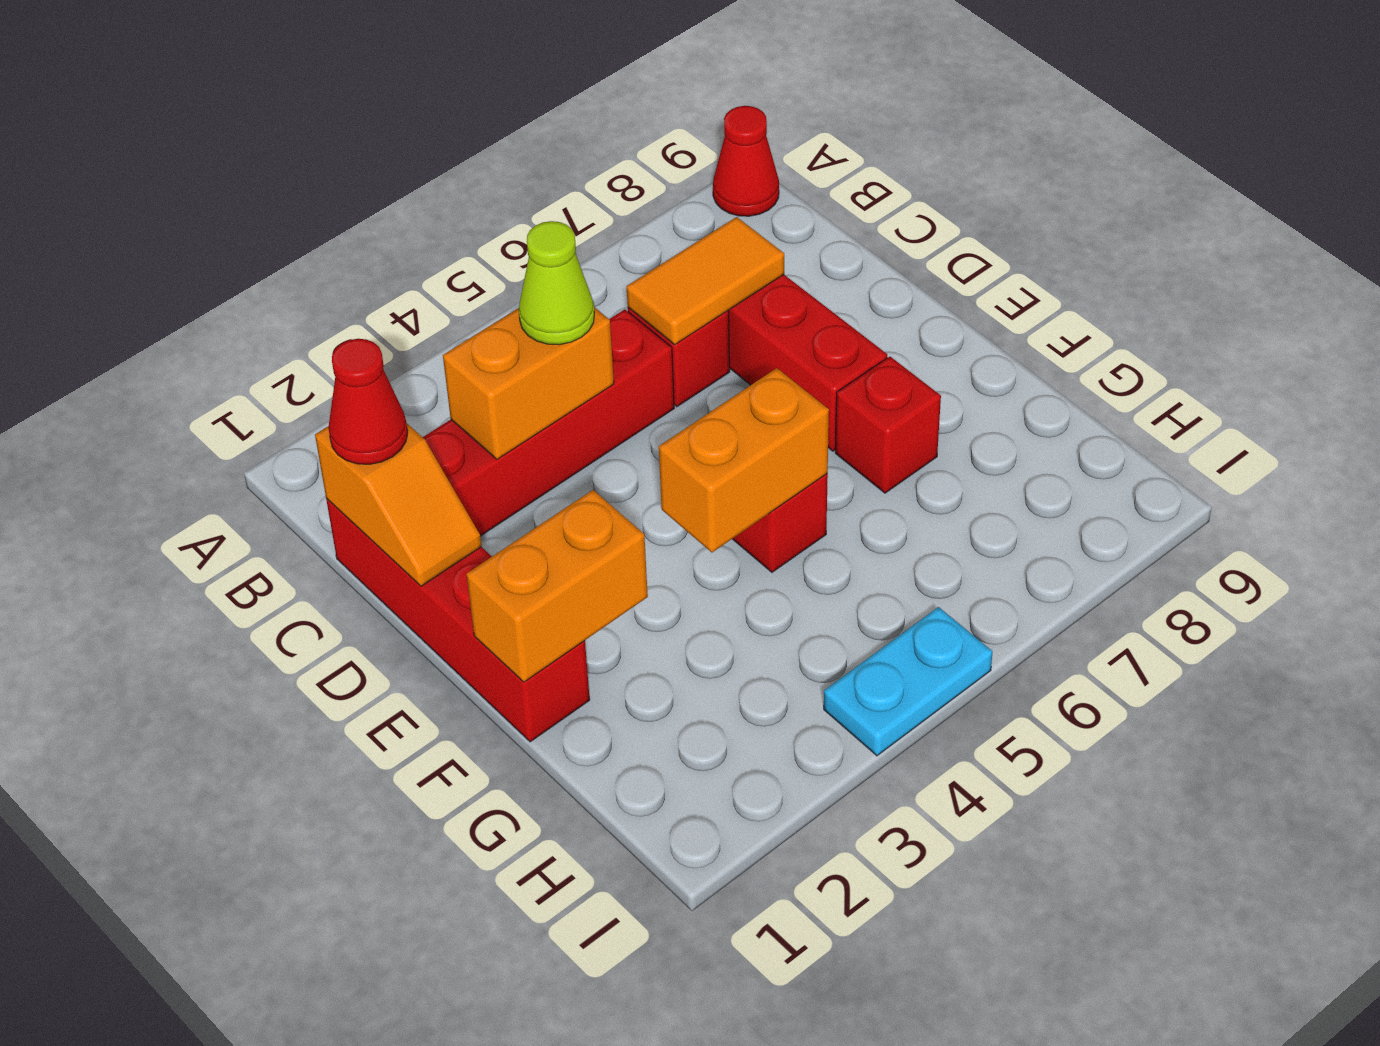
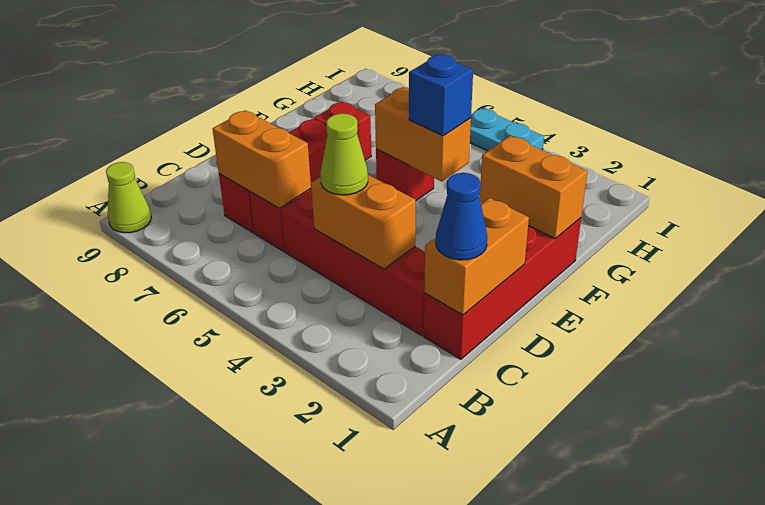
red cone A9 level 1 -> lime cone A9 level 1
orange slope C1:D1 level 2 top C -> orange brick C1:D1 level 2
red cone C1 level 3 -> blue cone C1 level 3
orange tile C6:C7 level 2 -> orange brick C6:C7 level 2
none -> blue brick F4 level 3

